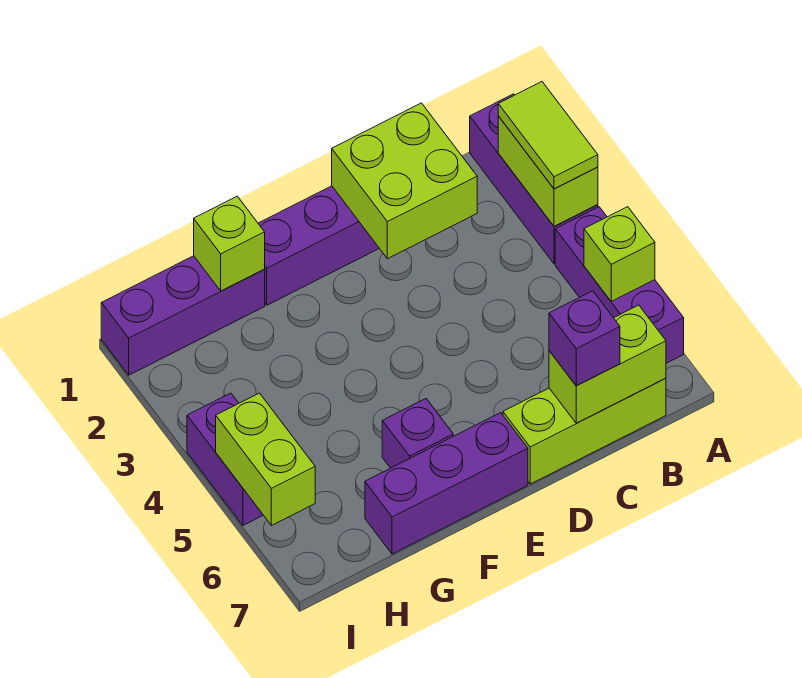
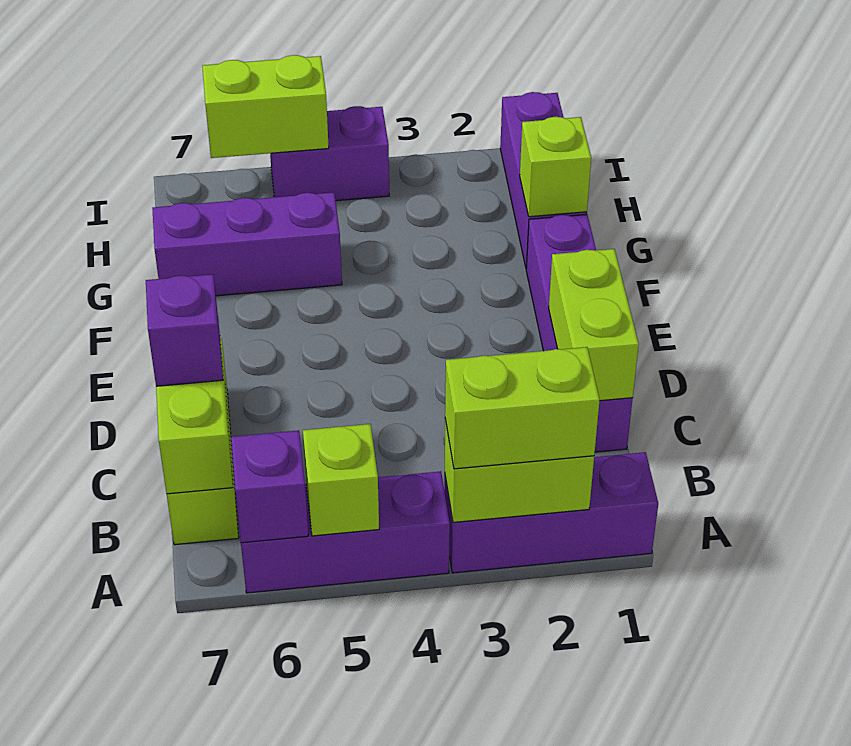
lime tile A2:A3 level 3 -> lime brick A2:A3 level 3
lime brick C1:D2 level 2 -> lime brick C1:D1 level 2
purple brick E7:G7 level 1 -> purple brick G5:G7 level 1
purple brick F6 level 1 -> purple brick A6 level 2

